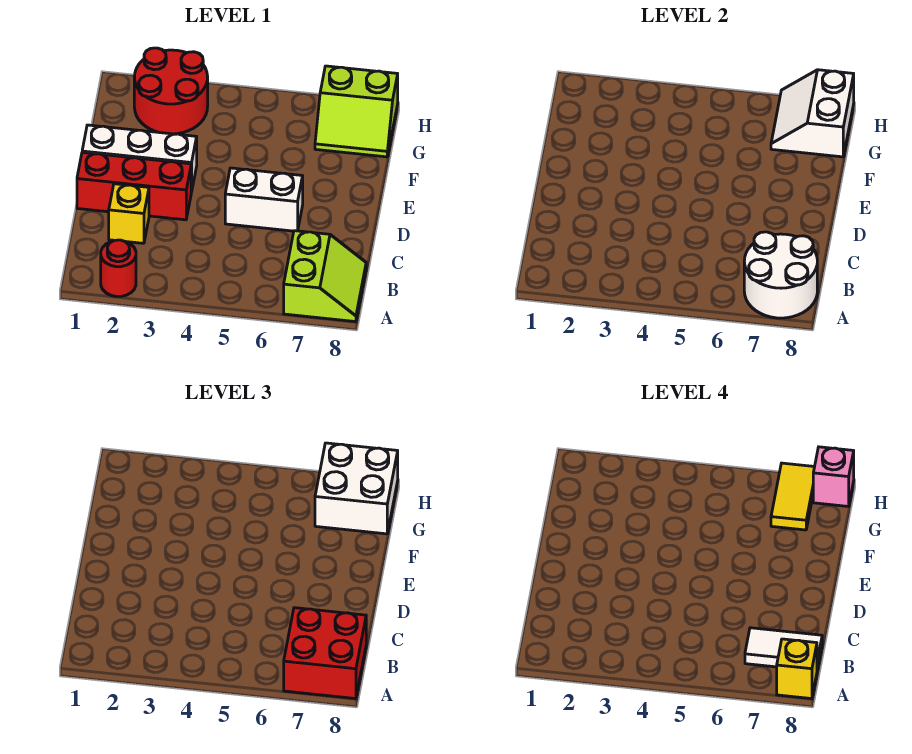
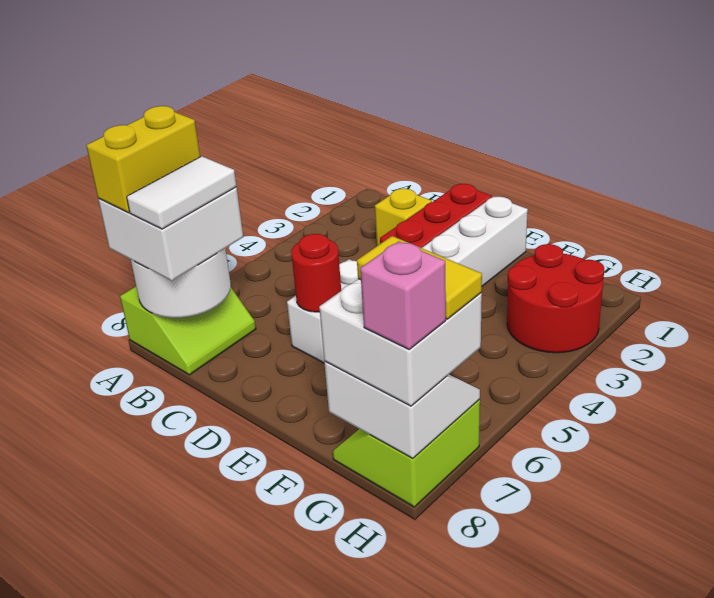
red round brick A2 level 1 -> red round brick D6 level 2
lime slope A7:B8 level 1 top 7 -> lime slope A7:B8 level 1 top A
red brick A7:B8 level 3 -> white brick A7:B8 level 3
yellow brick A8 level 4 -> yellow brick A7:A8 level 4

